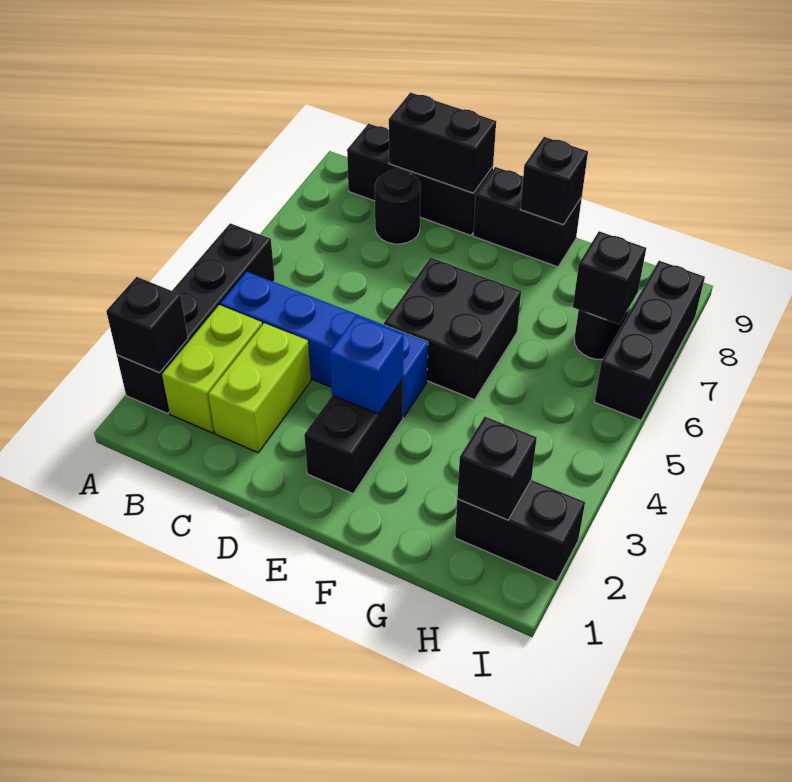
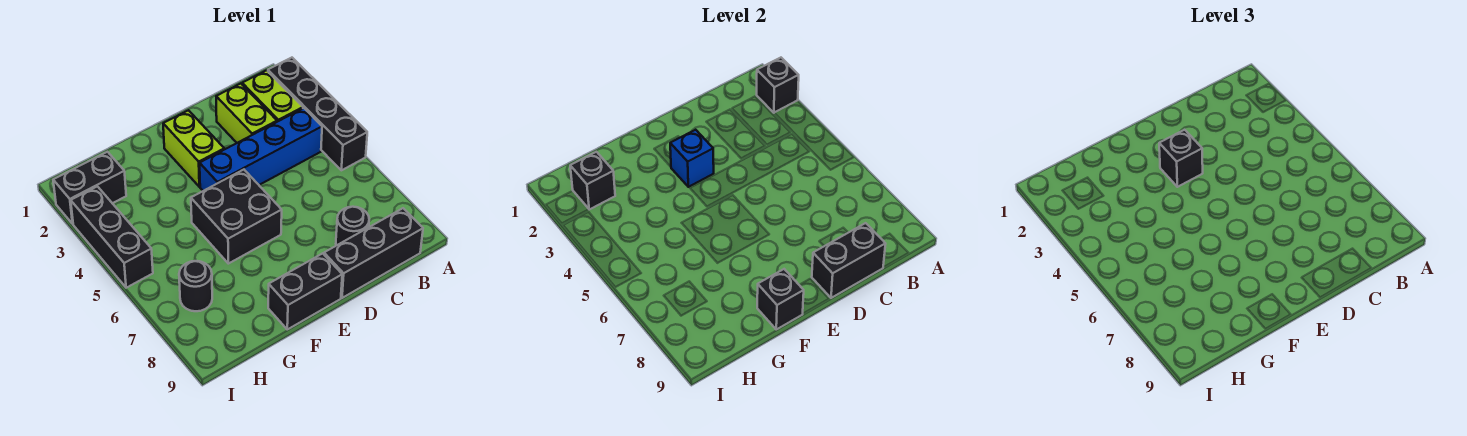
black brick E2:E3 level 1 -> lime brick E2:E3 level 1
black brick H7 level 2 -> black brick E3 level 3
black brick I6:I8 level 1 -> black brick I3:I5 level 1

